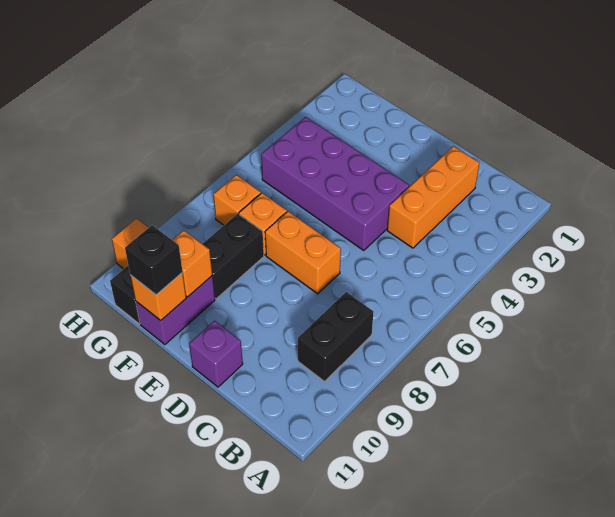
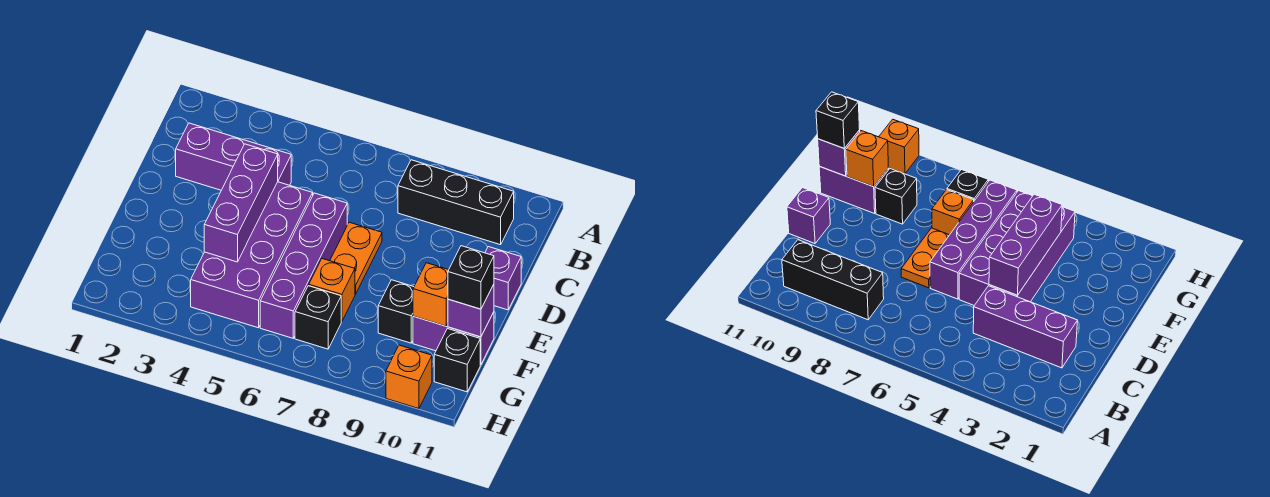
black brick B8:B9 level 1 -> black brick B8:B10 level 1
orange brick C2:C4 level 1 -> purple brick C2:C4 level 1
none -> purple brick D4:F4 level 2
none -> purple brick D6:G6 level 1
orange brick D7:E7 level 1 -> orange plate D7:E7 level 1
black brick F8:F9 level 1 -> black brick F9 level 1
orange brick F11 level 2 -> purple brick F11 level 2
orange brick G7 level 1 -> black brick G7 level 1

